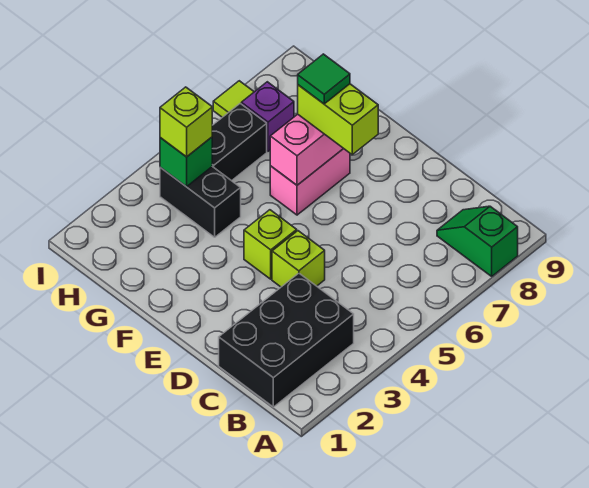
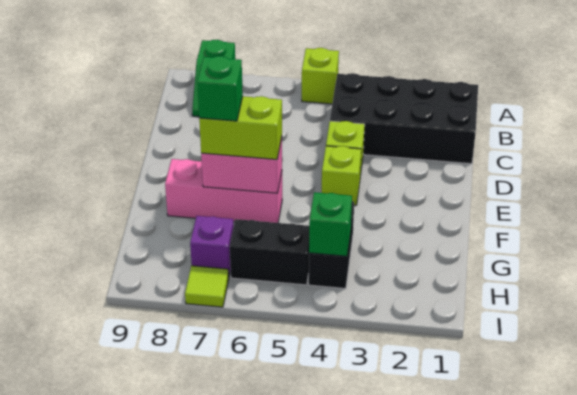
black brick B1:C3 level 1 -> black brick B1:C4 level 1
lime brick E7:F7 level 3 -> lime brick F6:F7 level 3
pink brick F6:F7 level 1 -> pink brick F6:F8 level 1
green tile F7 level 4 -> green brick F7 level 4
lime brick H4 level 3 -> lime brick A5 level 1

